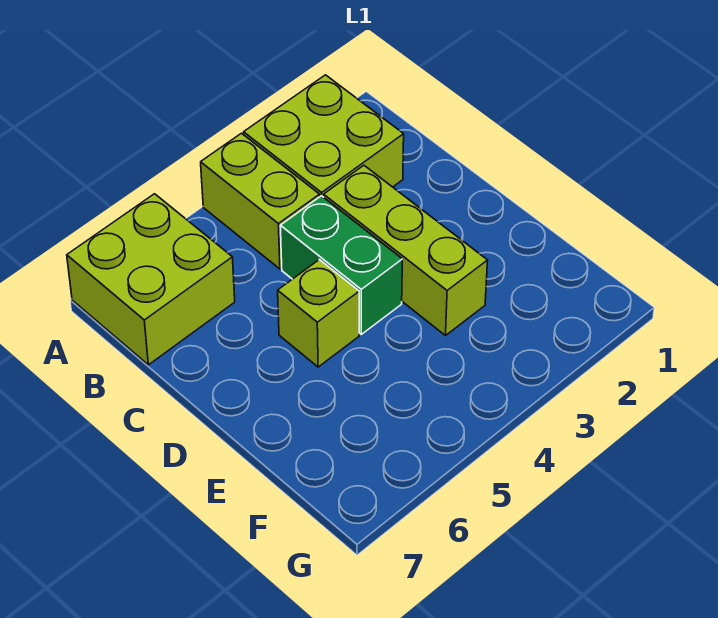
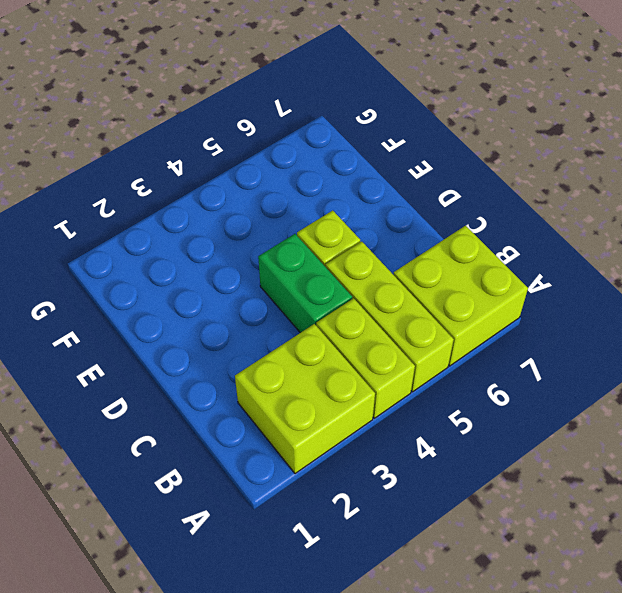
lime brick C3:E3 level 1 -> lime brick A5:C5 level 1

